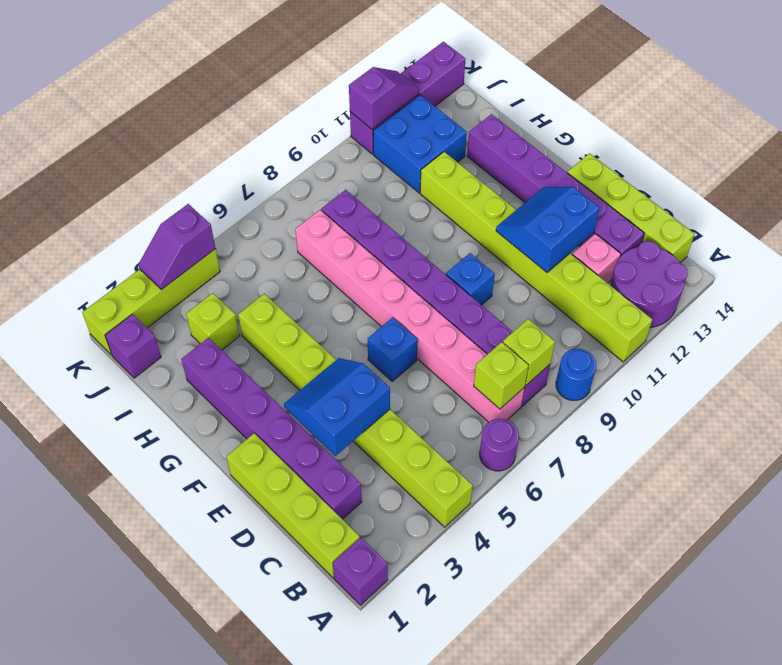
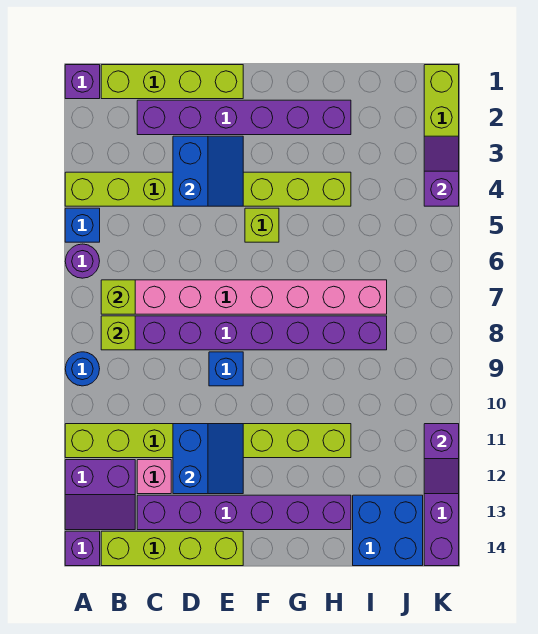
purple round brick A12:B13 level 1 -> purple slope A12:B13 level 1 top 12
blue brick E6 level 1 -> blue brick A5 level 1
lime brick I3 level 1 -> lime brick F5 level 1
blue brick I11:J12 level 1 -> blue brick I13:J14 level 1
purple brick J1 level 1 -> purple brick A14 level 1

